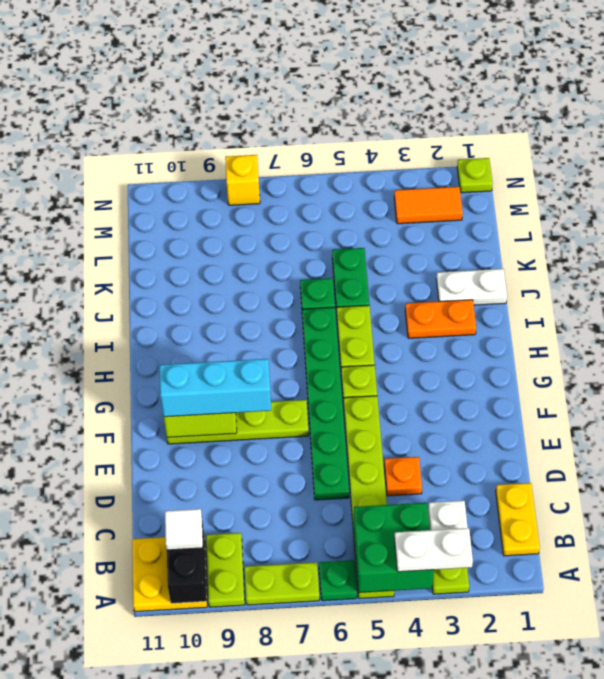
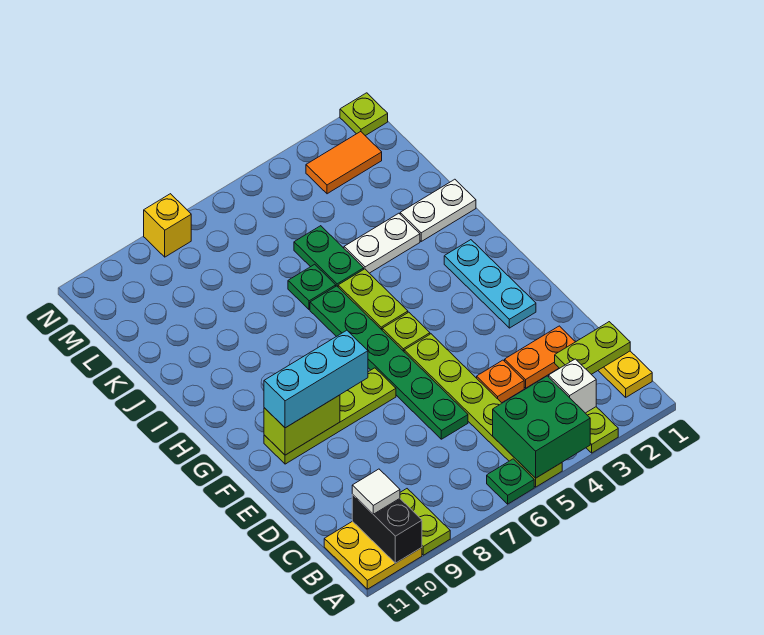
white plate A3:A4 level 3 -> white plate J3:J4 level 1
lime plate A7:A8 level 1 -> lime plate C1:C2 level 2
none -> cyan plate F2:H2 level 1
orange plate I2:I3 level 1 -> orange plate D2:D3 level 1

